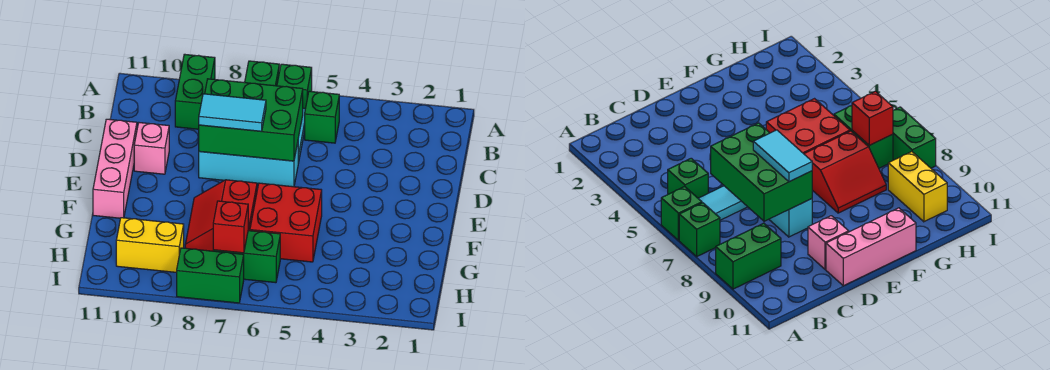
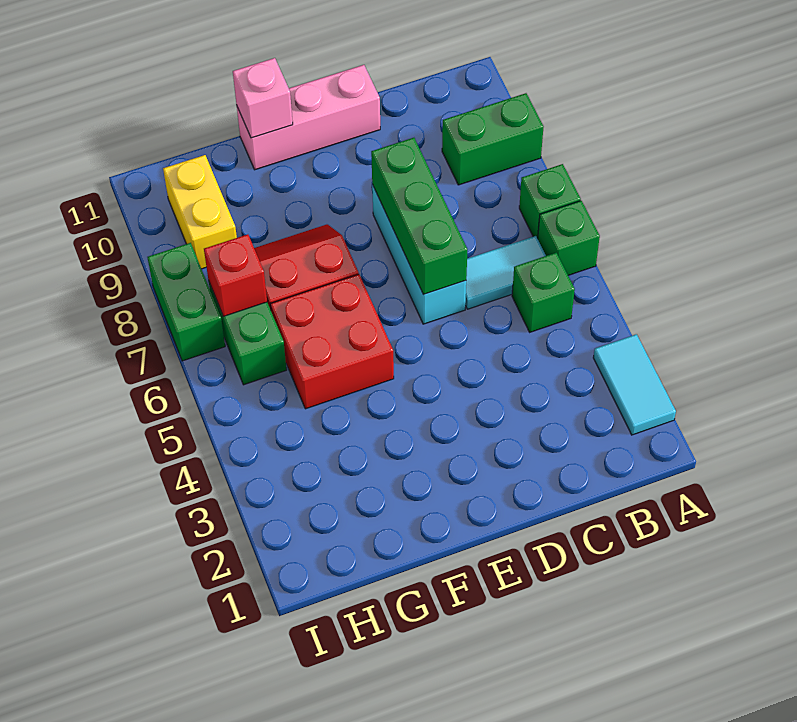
green brick C6:D8 level 2 -> green brick D6:D8 level 2
cyan tile D7:D8 level 3 -> cyan tile A2:A3 level 1
pink brick D10 level 1 -> pink brick F11 level 2

